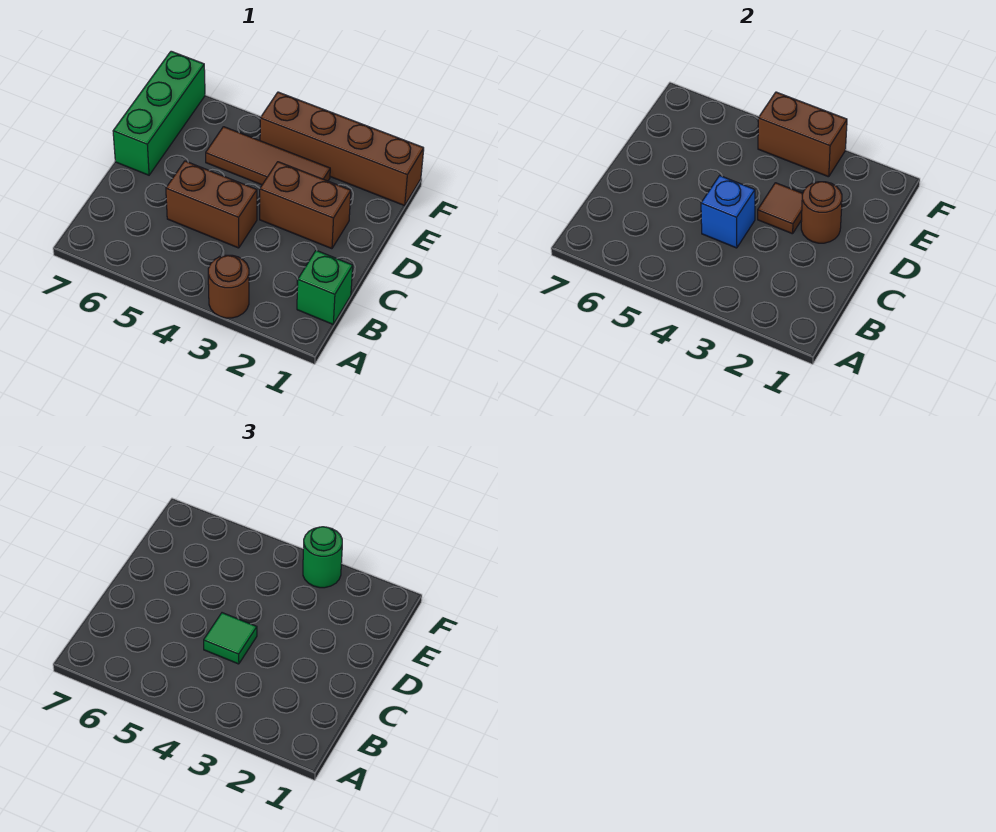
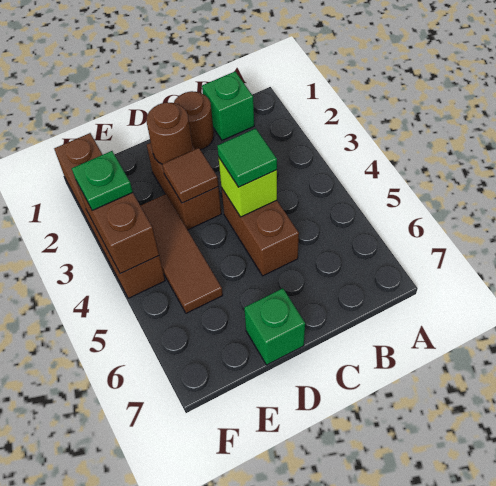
brown round brick A3 level 1 -> brown round brick C1 level 1
blue brick C4 level 2 -> lime brick C4 level 2
green brick D7:F7 level 1 -> green brick D7 level 1
green round brick F3 level 3 -> green plate F3 level 3

